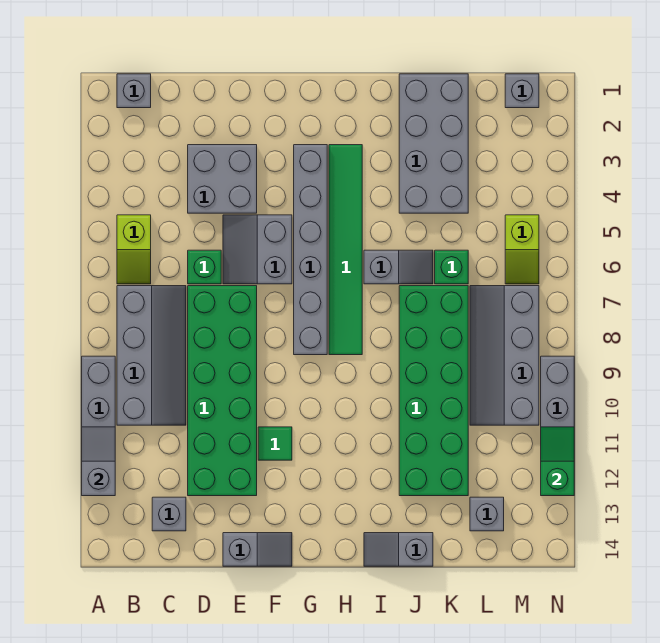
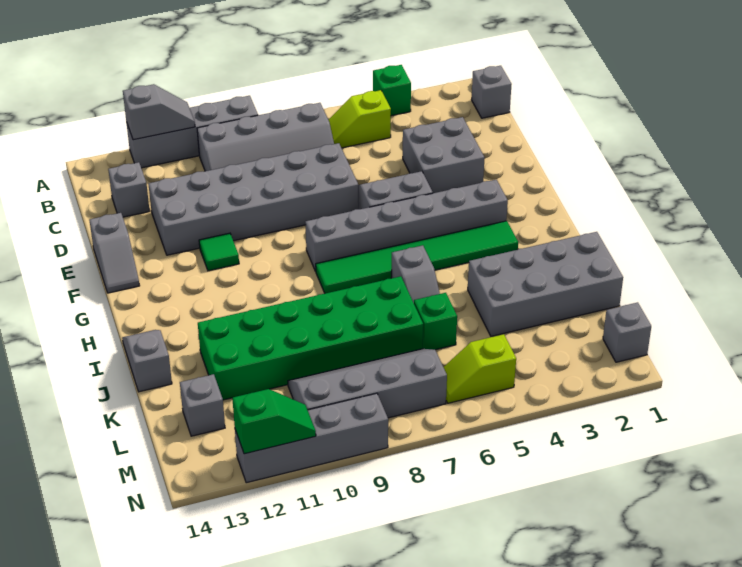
green brick D6 level 1 -> green brick A4 level 1
green brick D7:E12 level 1 -> grey brick D7:E12 level 1

